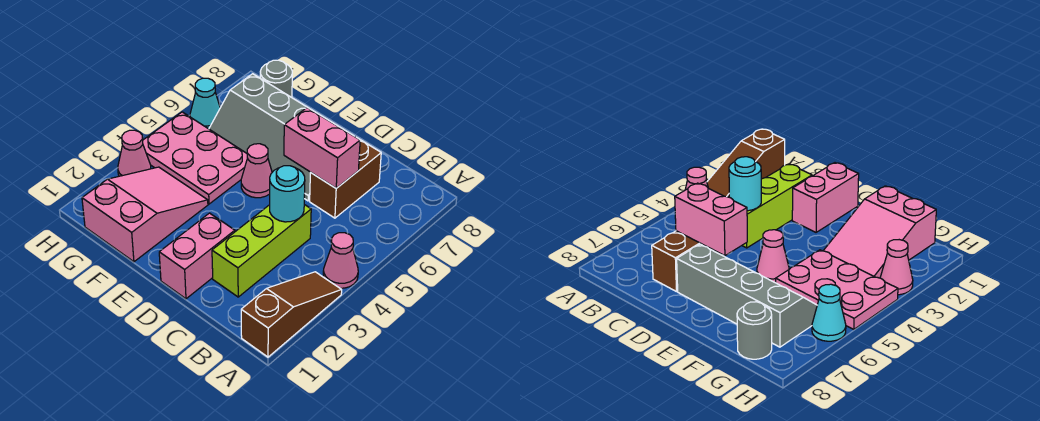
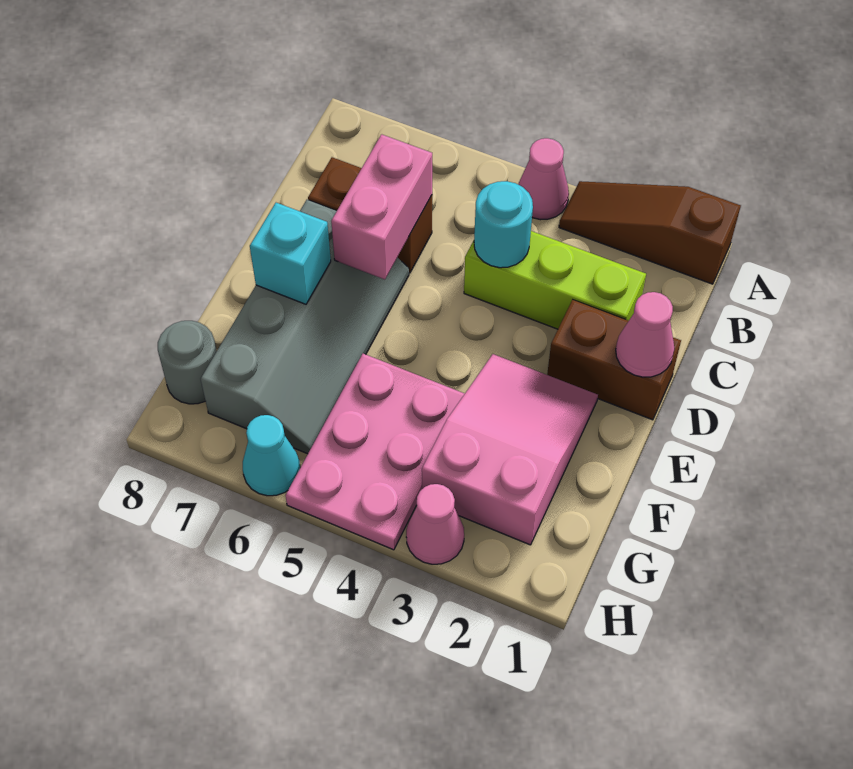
pink brick D1:D2 level 1 -> brown brick D1:D2 level 1
pink cone E5 level 1 -> pink cone D1 level 2
none -> cyan brick E7 level 2
pink slope F1:G3 level 1 top 1 -> pink slope E2:G3 level 1 top G

